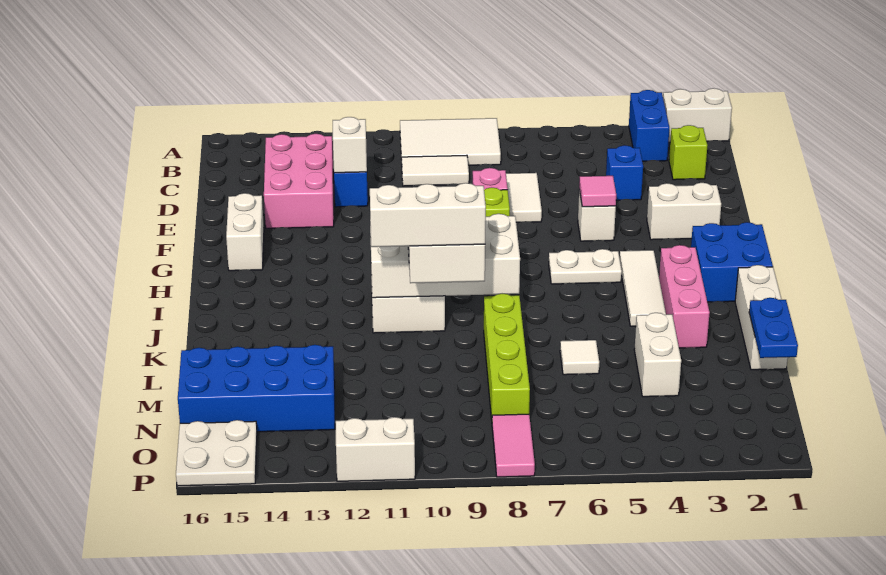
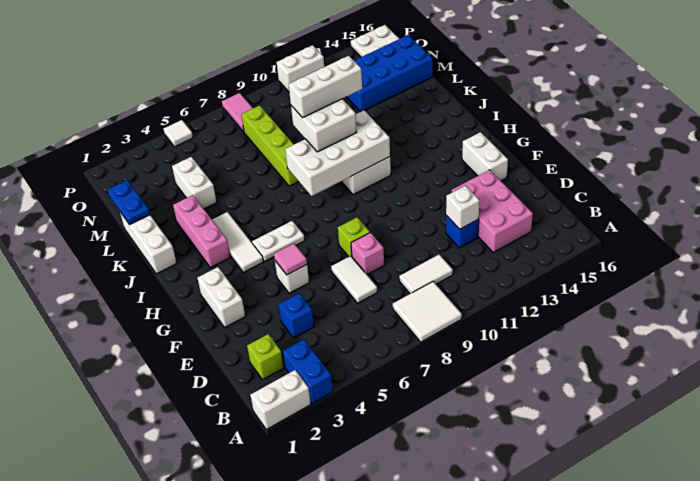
white tile A8:B10 level 1 -> white tile A8:B9 level 1
white brick F2:F3 level 1 -> white brick F2:G2 level 1
blue brick H1:I2 level 1 -> none
white tile L6 level 1 -> white tile P5 level 1

